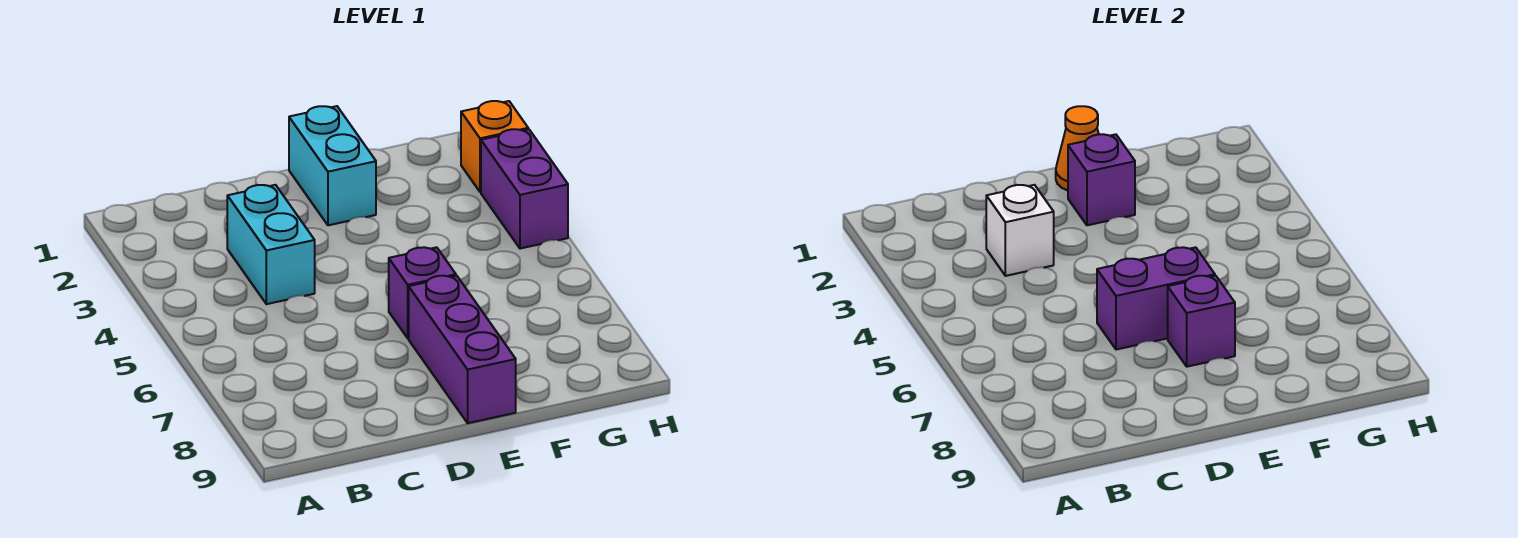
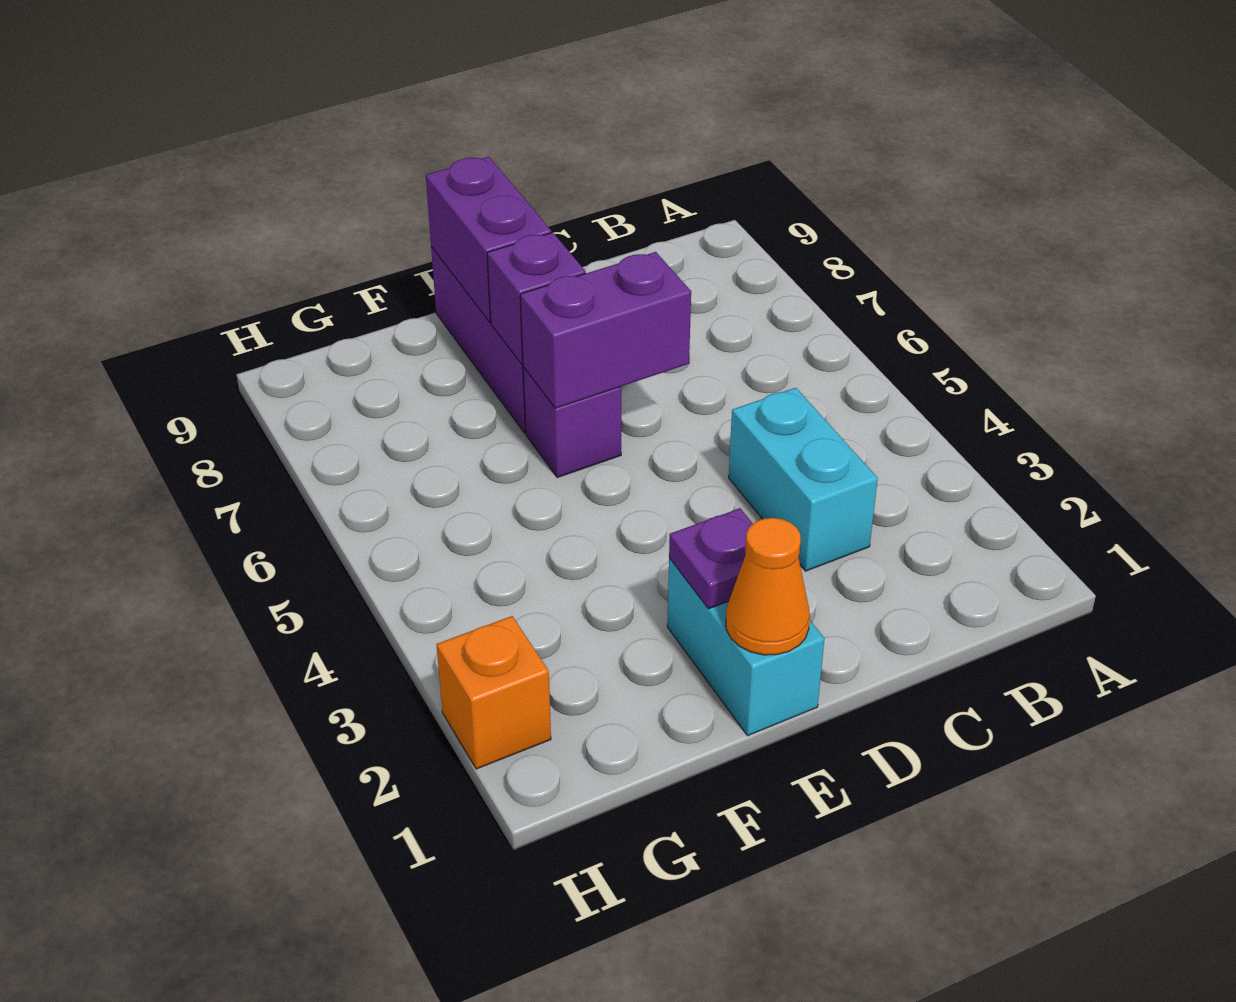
white brick C3 level 2 -> none
purple brick E2 level 2 -> purple plate E2 level 2
purple brick H3:H4 level 1 -> purple brick E8:E9 level 2

